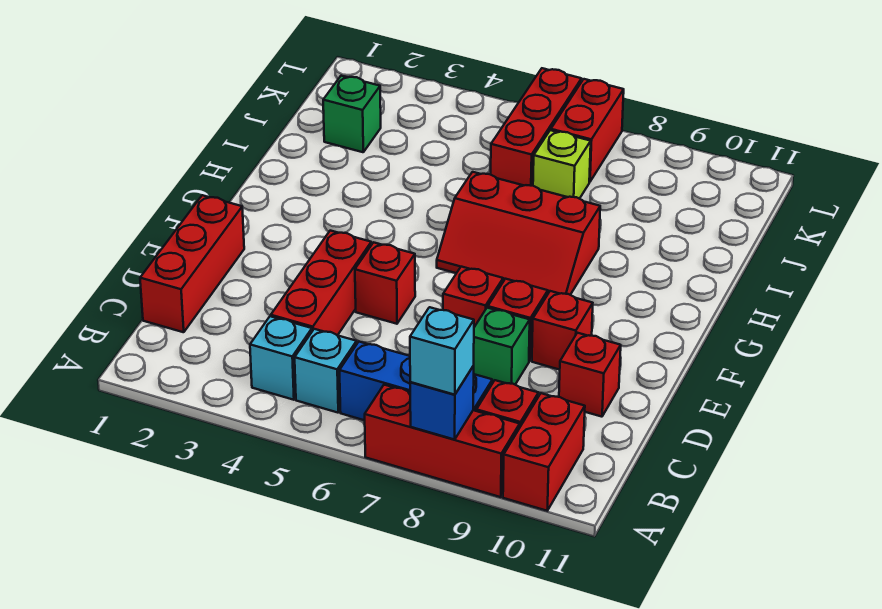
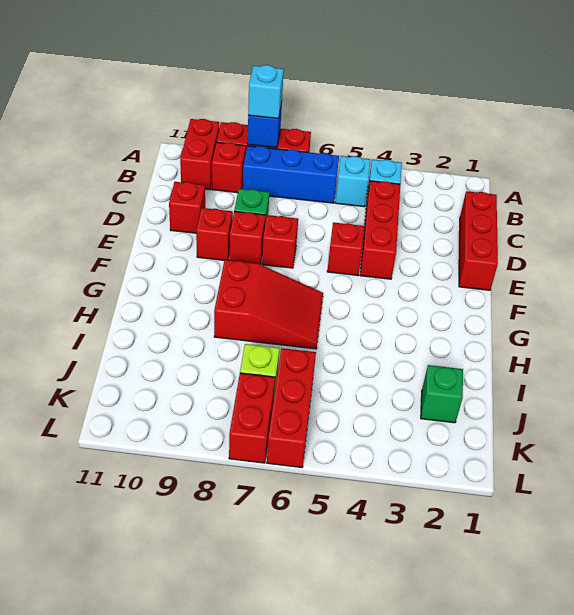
red slope G6:H8 level 1 top H -> red slope G6:H8 level 1 top 8

